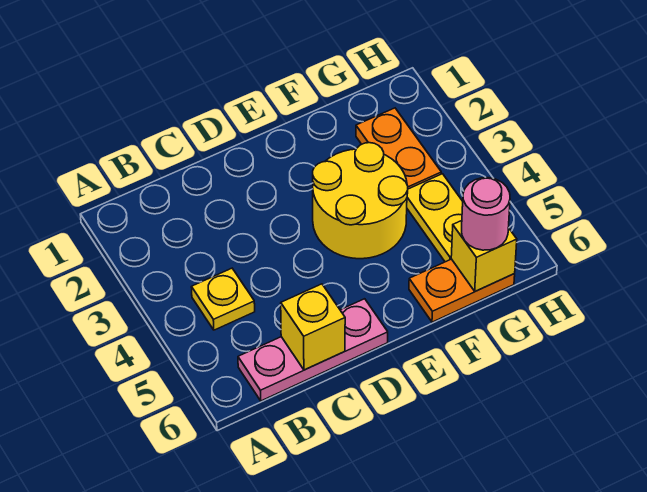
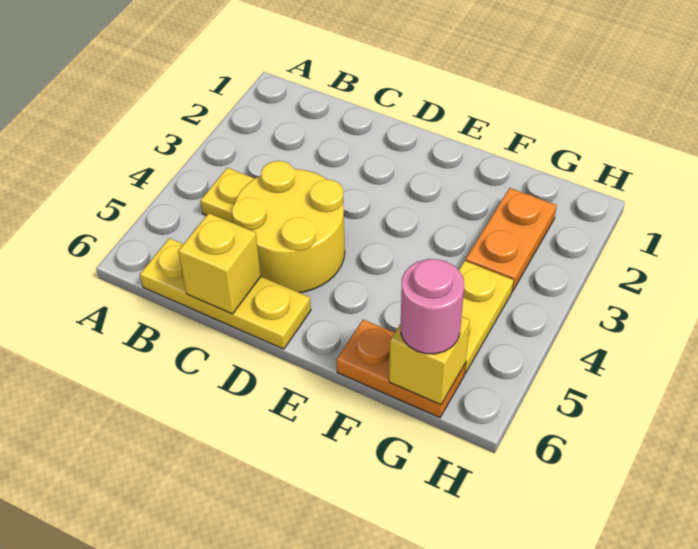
pink plate B6:D6 level 1 -> yellow plate B6:D6 level 1
yellow round brick E3:F4 level 1 -> yellow round brick C4:D5 level 1

